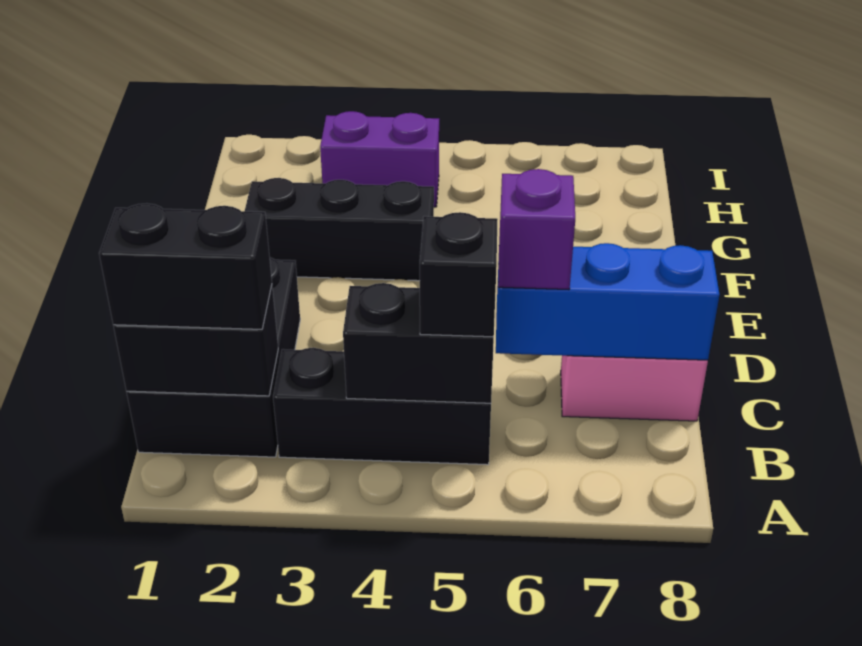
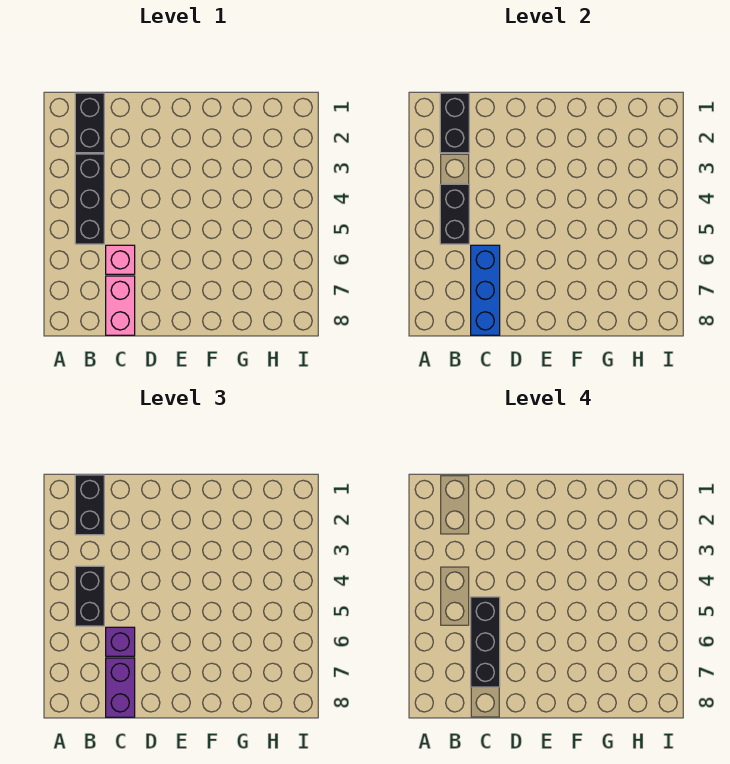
black brick B1:D2 level 1 -> black brick B1:B2 level 1
black brick B5 level 3 -> black brick B4:B5 level 3
none -> pink brick C6 level 1
black brick F2:F4 level 1 -> black brick C5:C7 level 4
purple brick H3:H4 level 1 -> purple brick C7:C8 level 3

